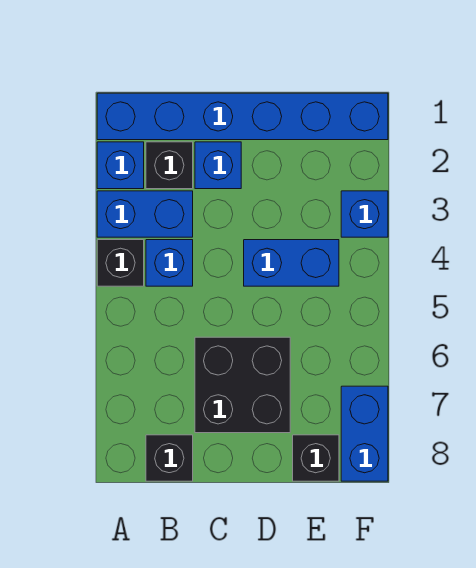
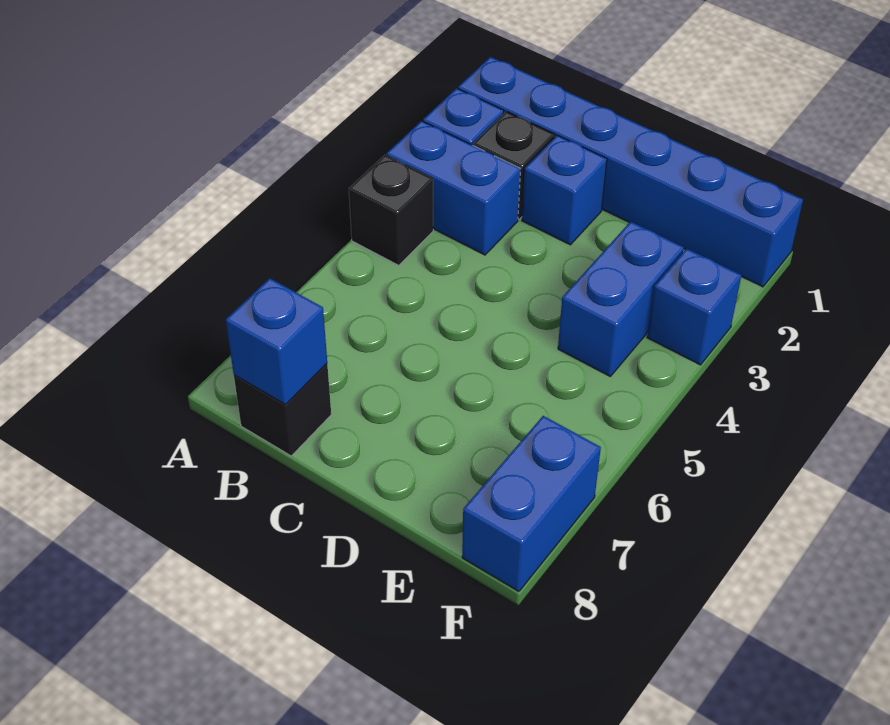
blue brick B4 level 1 -> blue brick B8 level 2
black brick C6:D7 level 1 -> none
blue brick D4:E4 level 1 -> blue brick E3:E4 level 1
black brick E8 level 1 -> none

